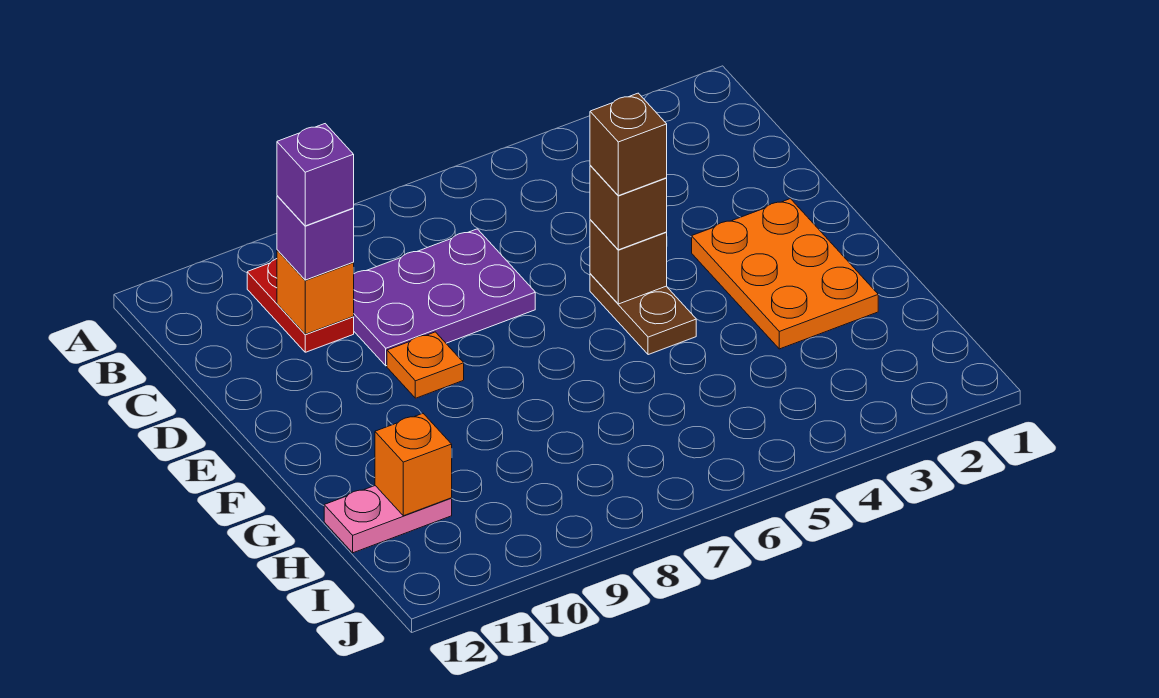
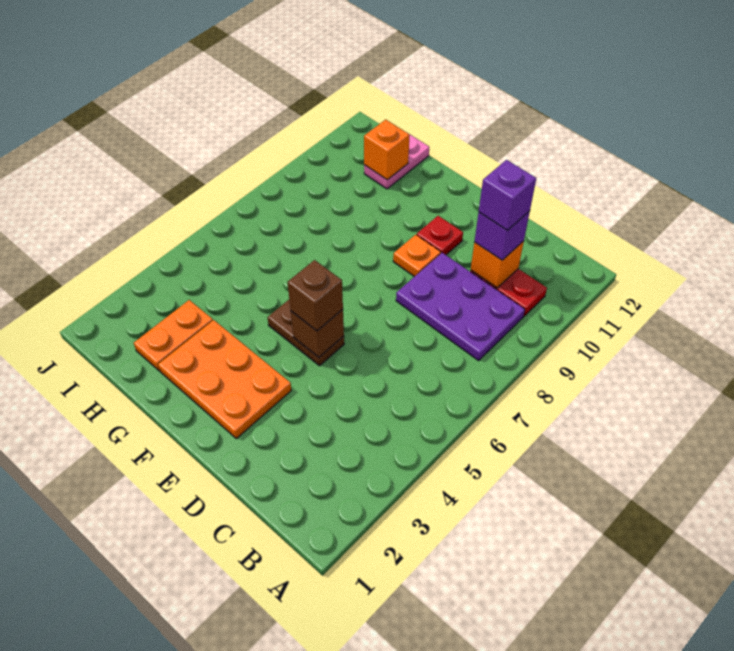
purple plate C7:D9 level 1 -> purple plate B8:D9 level 1
brown brick E5 level 4 -> none
none -> red plate E10 level 1
none -> orange plate H2:H3 level 1

